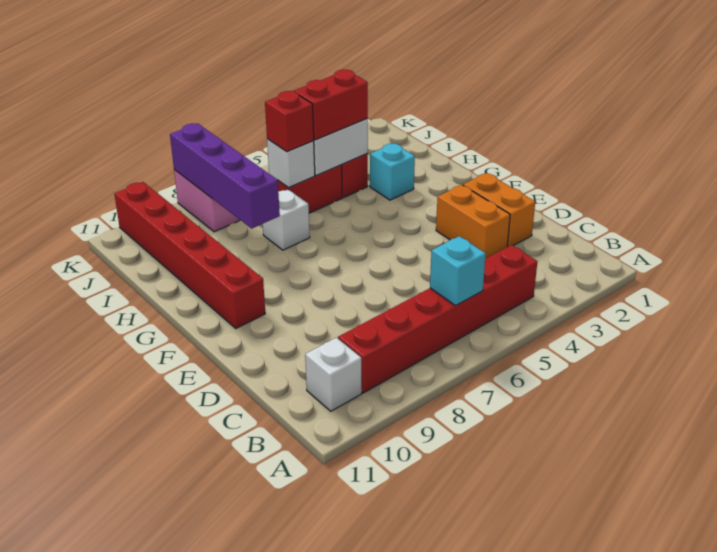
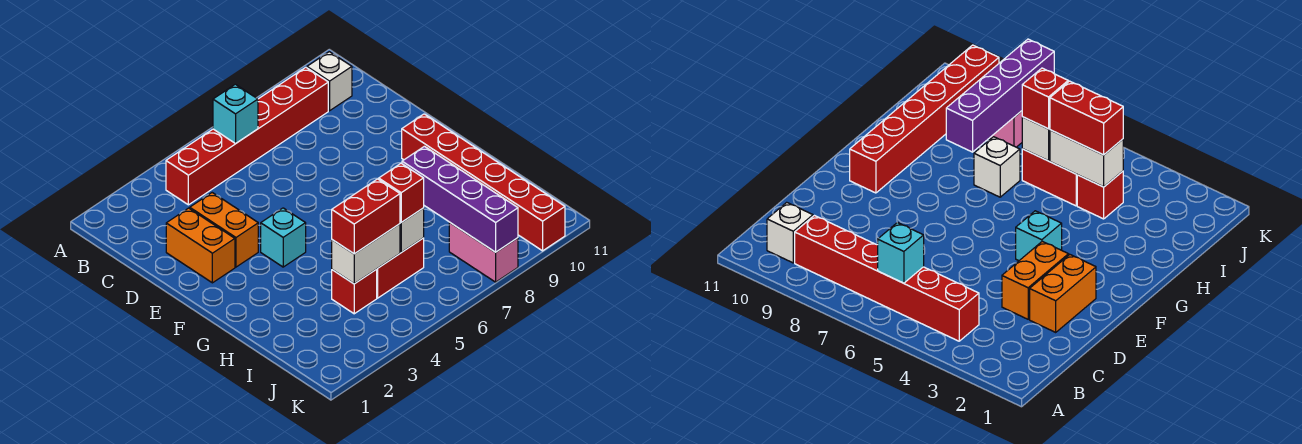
cyan brick H3 level 1 -> cyan brick F4 level 1

